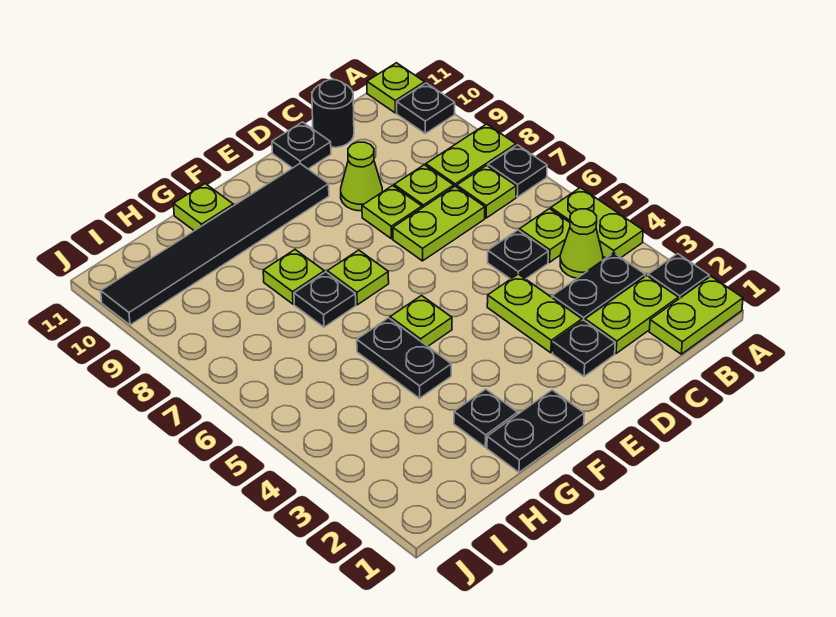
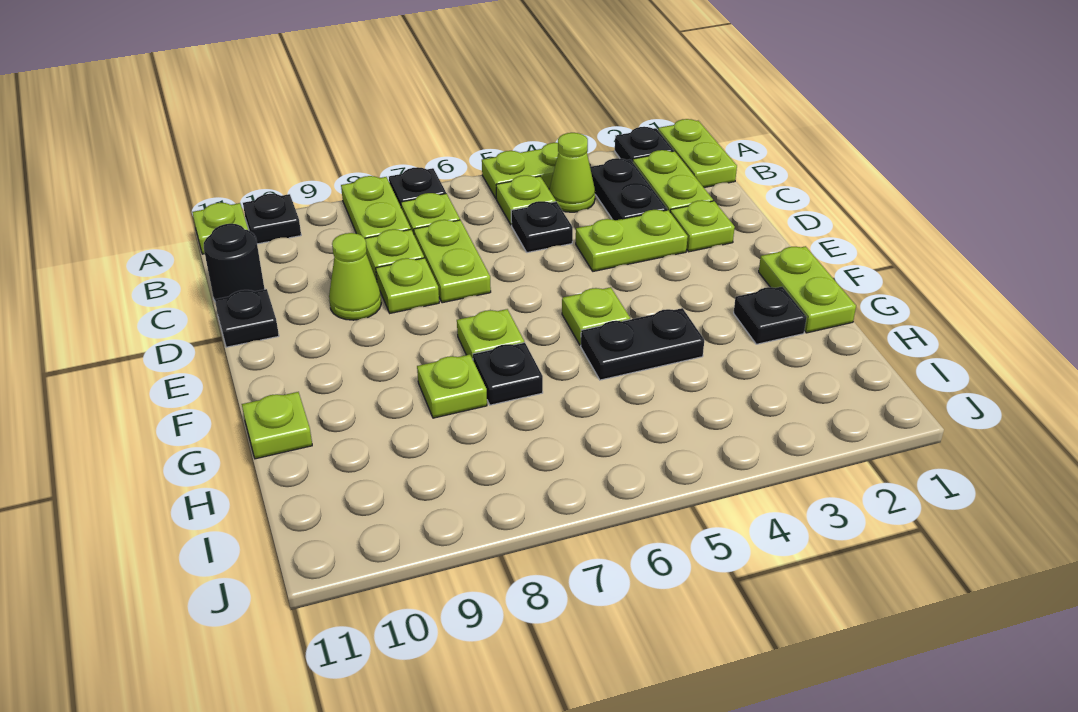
black plate D2 level 1 -> lime plate D2 level 1
black tile E10:J10 level 1 -> none
black plate F1:G1 level 1 -> lime plate F1:G1 level 1

